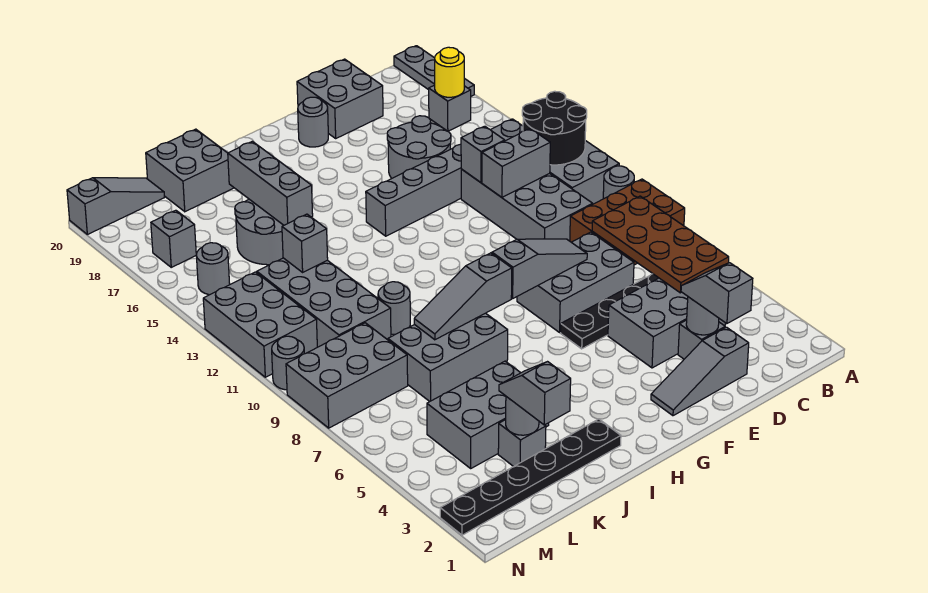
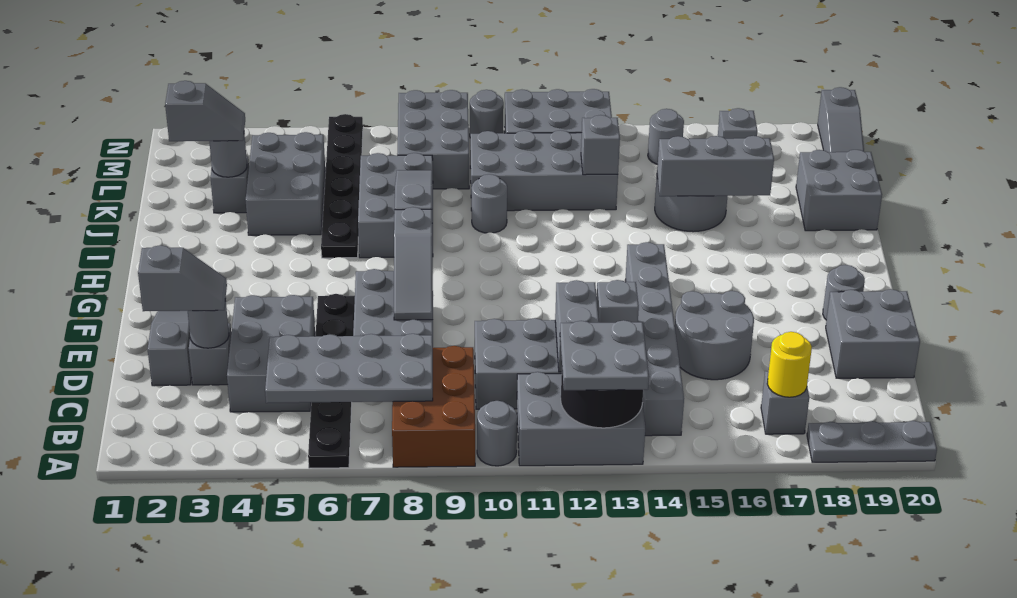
none -> grey plate A12:B13 level 3
brown plate B5:C8 level 2 -> grey plate B5:C8 level 2
black plate I2:N2 level 1 -> black plate I6:N6 level 1

